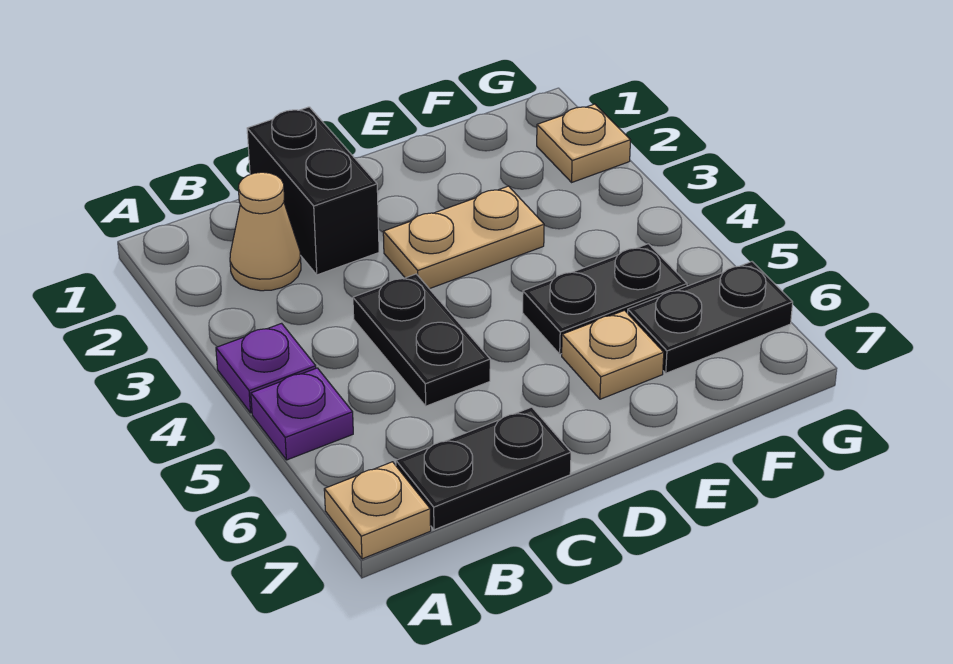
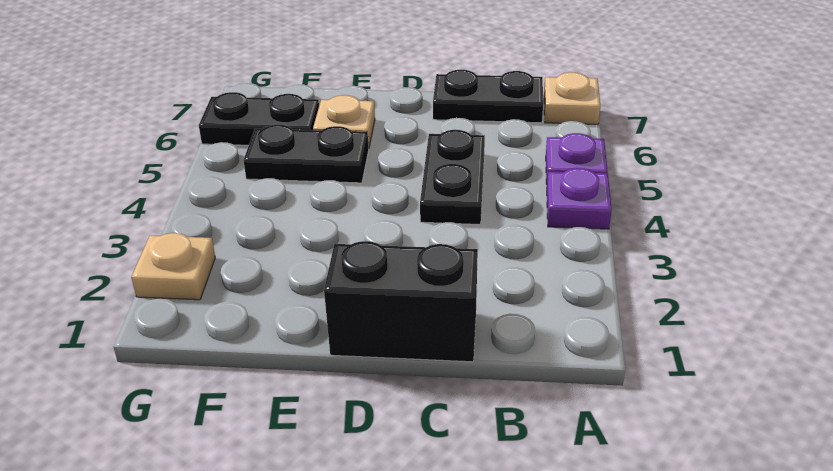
tan cone B2 level 1 -> none
black brick C1:C2 level 1 -> black brick C1:D1 level 1
tan plate D3:E3 level 1 -> none

